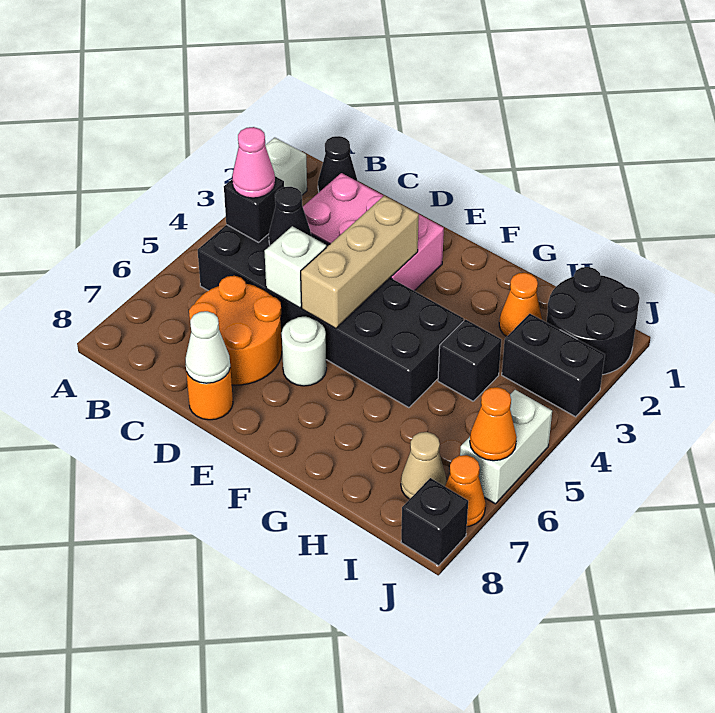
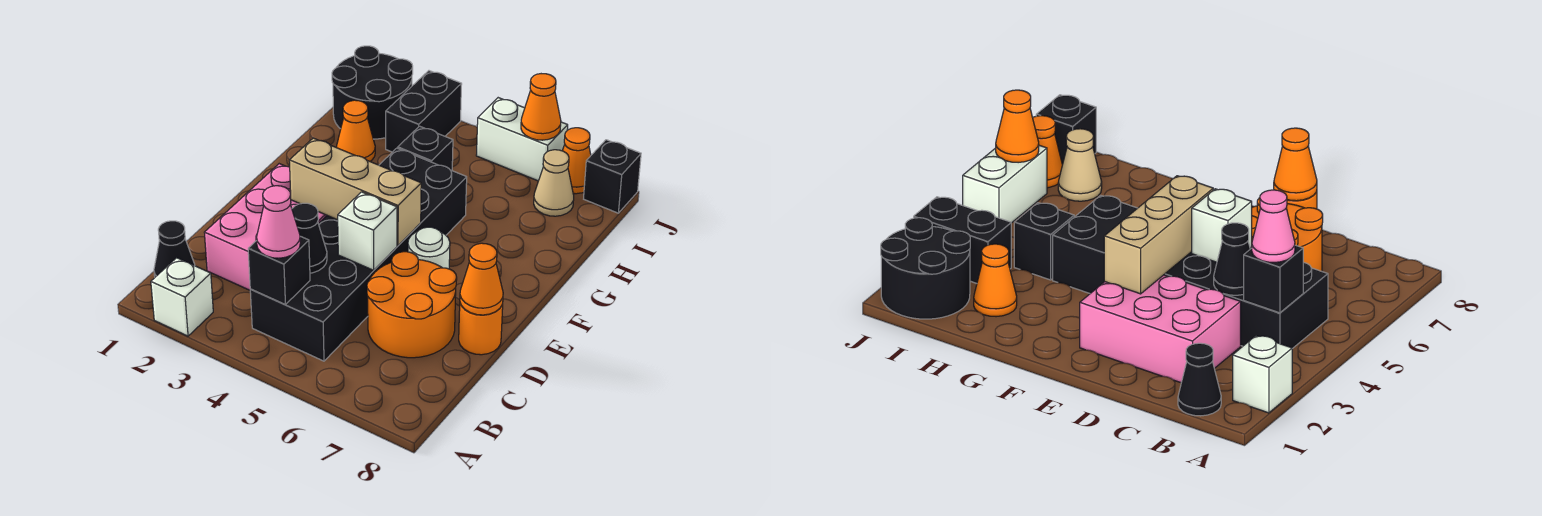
white cone D8 level 2 -> orange cone D8 level 2

